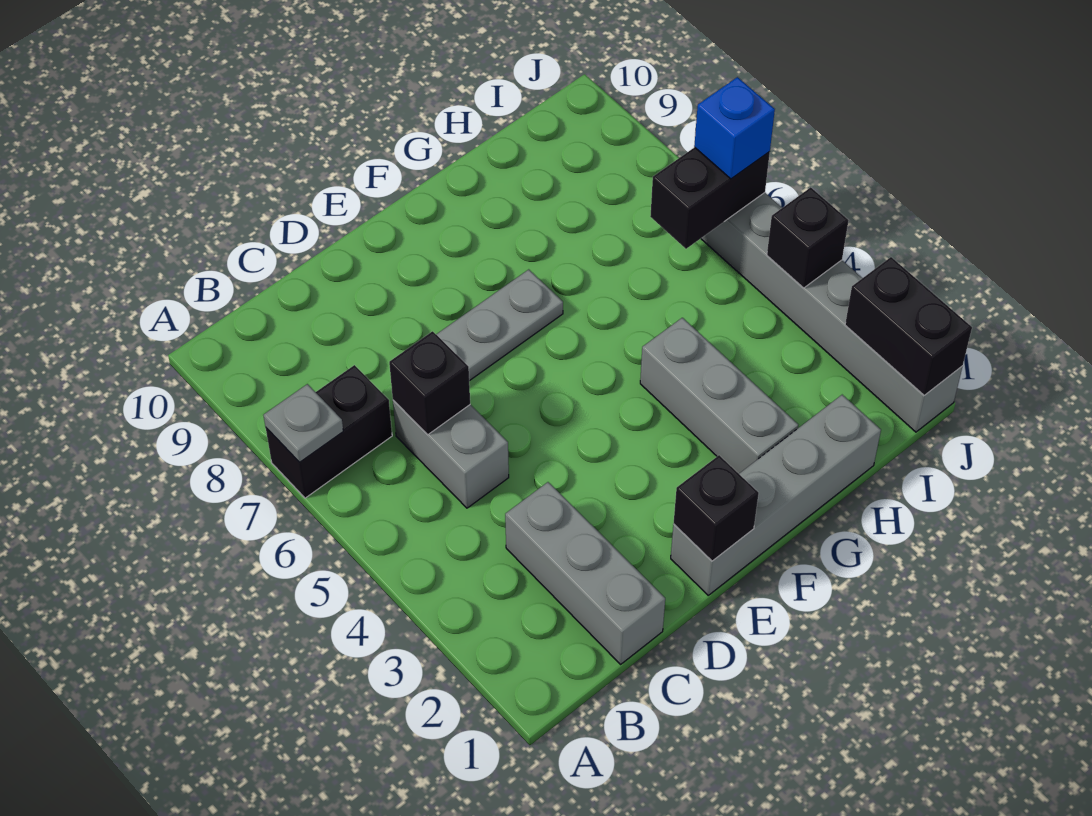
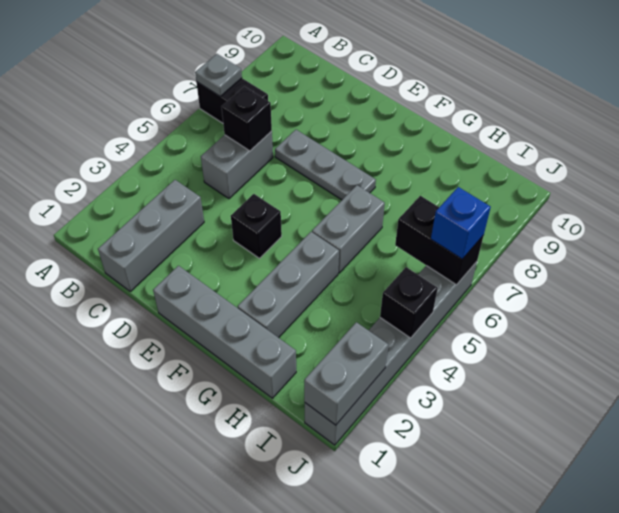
black brick E1 level 2 -> black brick E4 level 1
none -> grey brick G5:G6 level 1
black brick J1:J2 level 2 -> grey brick J1:J2 level 2

